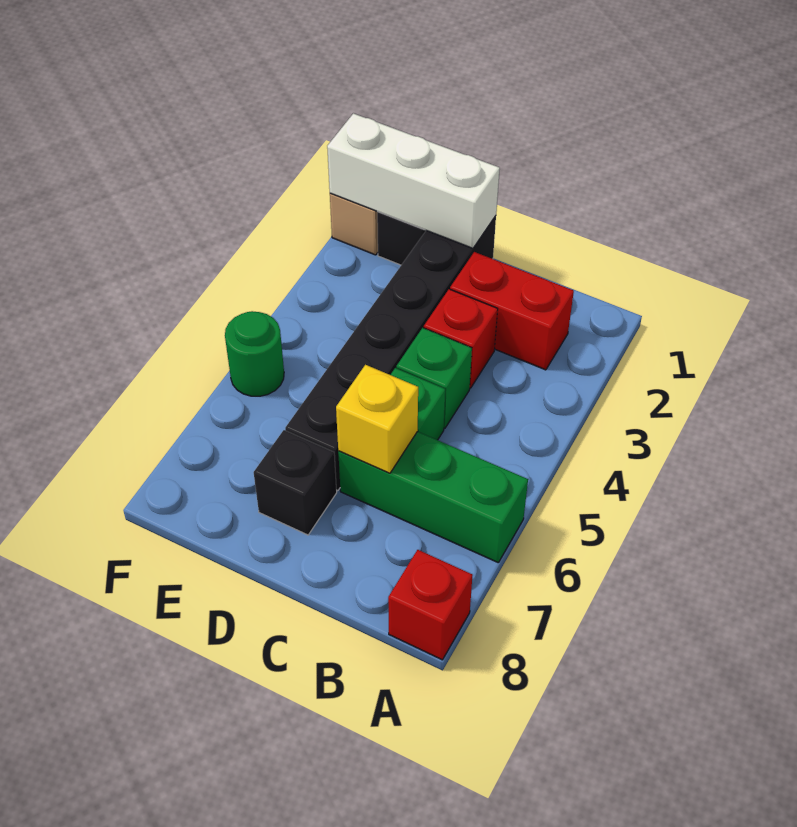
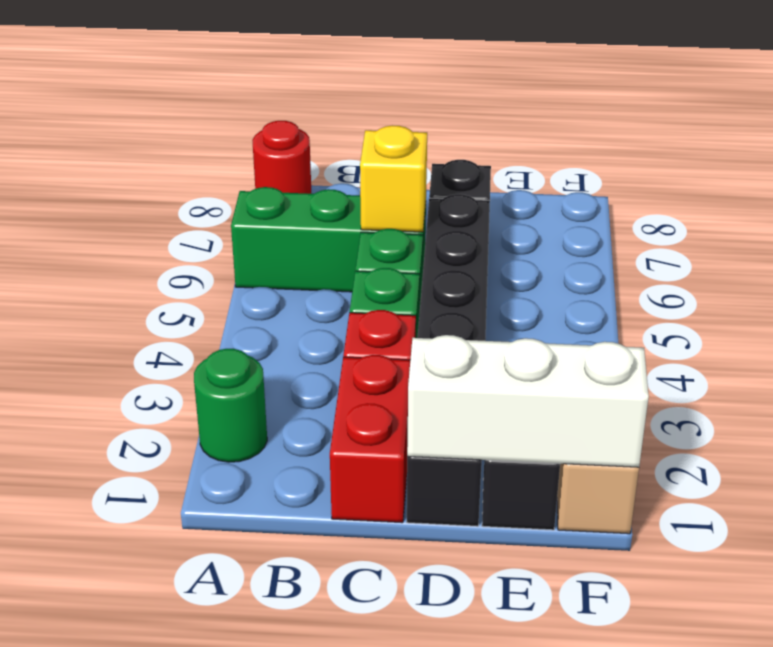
red brick A8 level 1 -> red round brick A8 level 1
red brick B2:C2 level 1 -> red brick C1:C2 level 1
green round brick F5 level 1 -> green round brick A2 level 1

